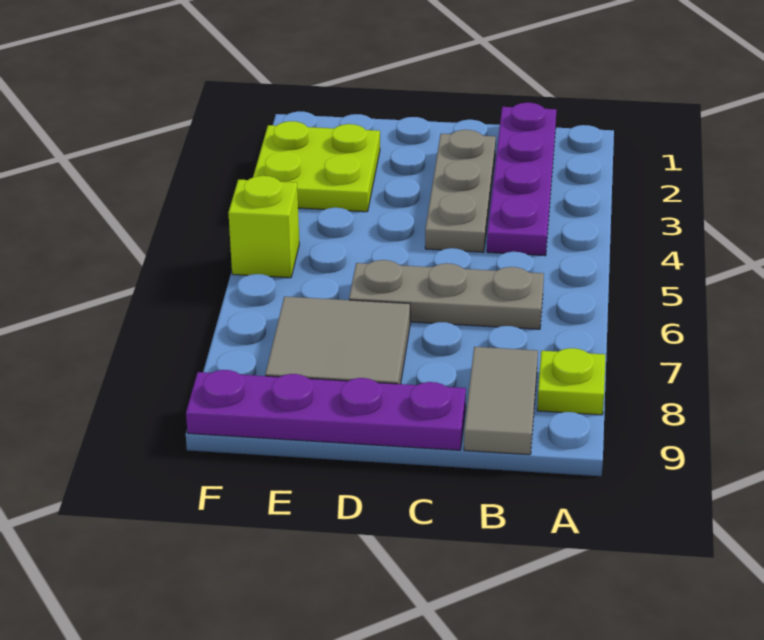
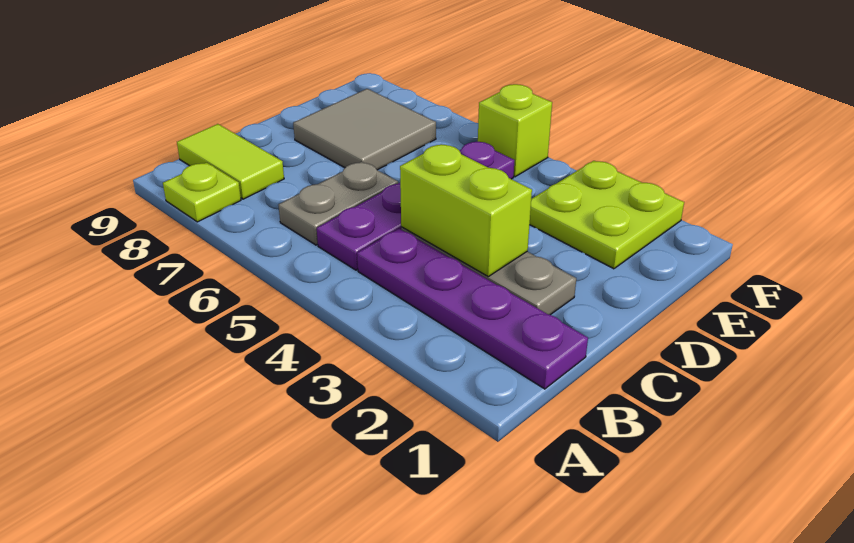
grey plate B6:D6 level 1 -> grey plate B6:C6 level 1
grey tile B8:B9 level 1 -> lime tile B8:B9 level 1
none -> lime brick C3:C4 level 2
purple plate C9:F9 level 1 -> purple plate B5:E5 level 1

